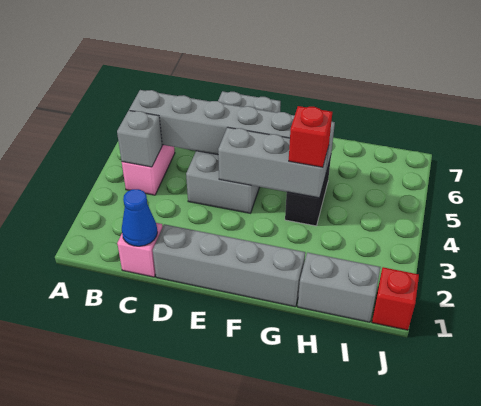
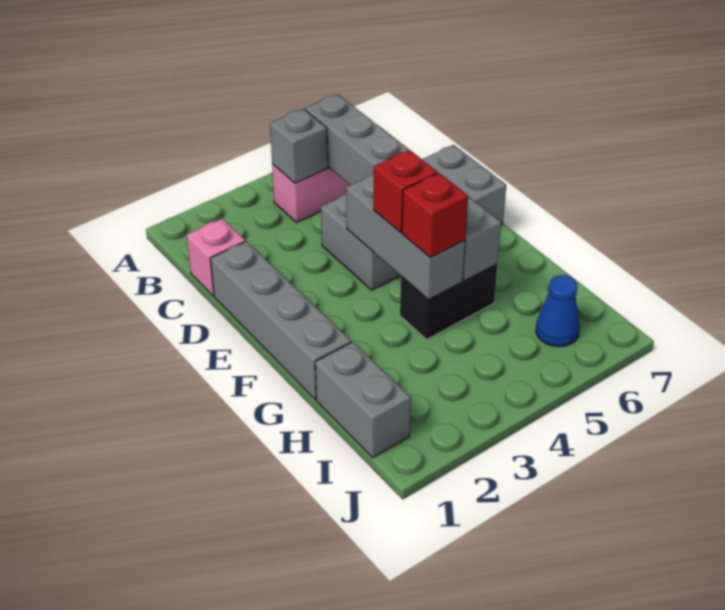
blue cone C1 level 2 -> blue cone I6 level 1
red brick J1 level 1 -> red brick F4 level 3

